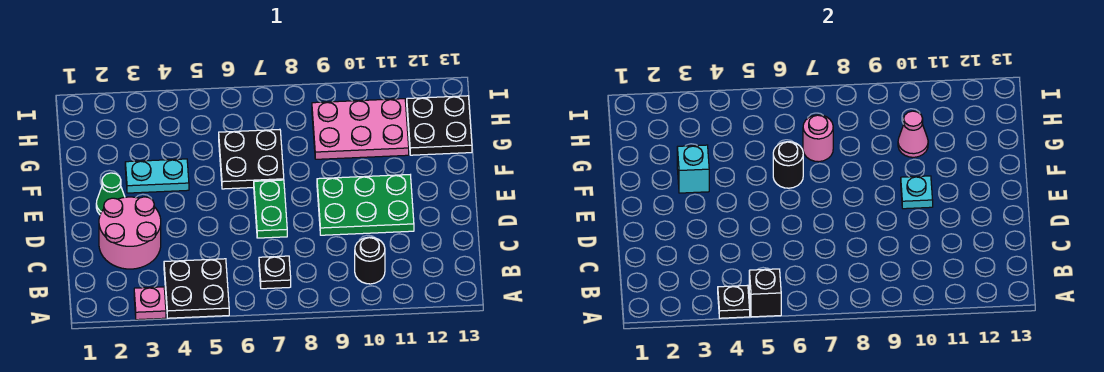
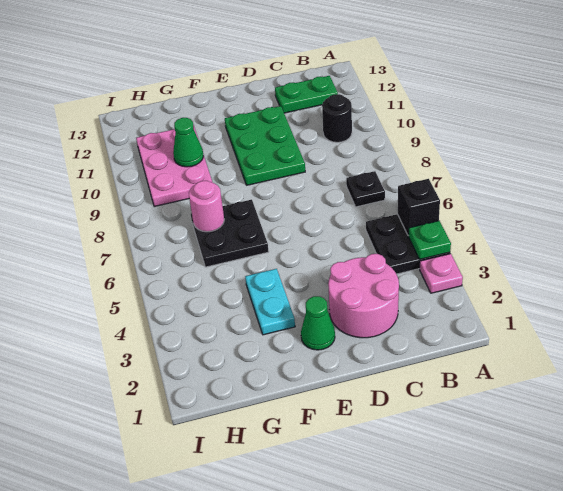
black plate A4 level 2 -> green plate A4 level 2
green plate D7:E7 level 1 -> green plate B12:C12 level 1
cyan plate E10 level 2 -> none
cyan brick F3 level 2 -> none
black round brick F6 level 2 -> none
pink cone G10 level 2 -> green cone G10 level 2
black plate G12:H13 level 1 -> none

